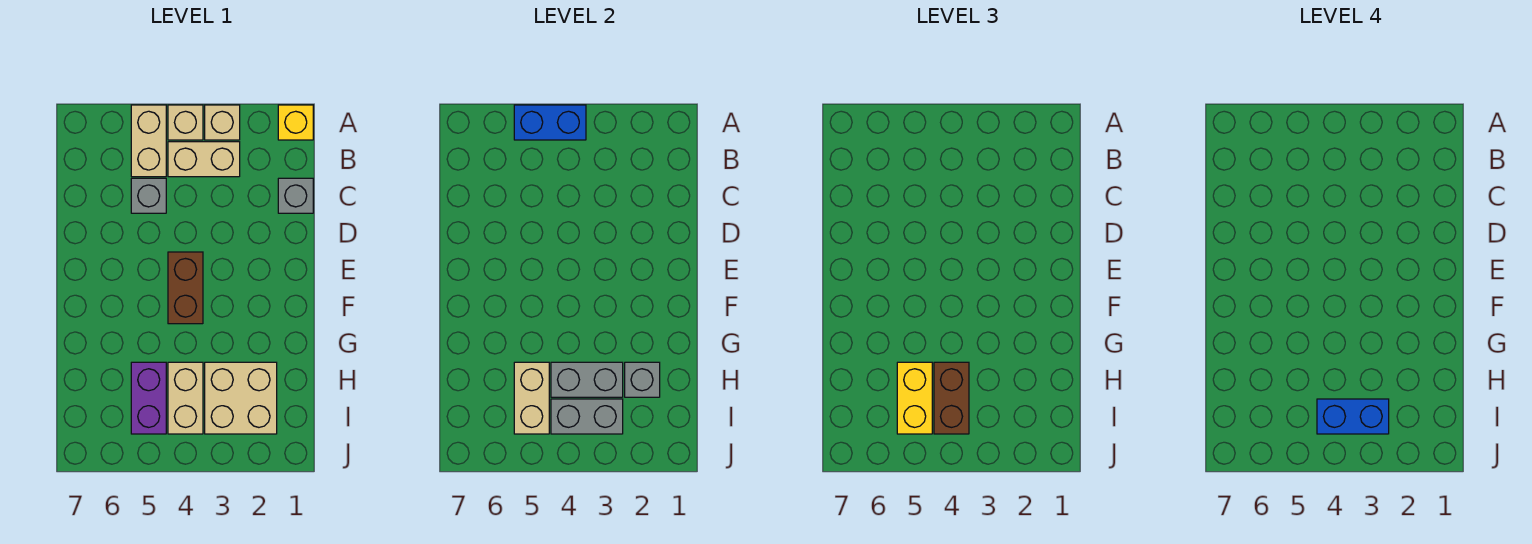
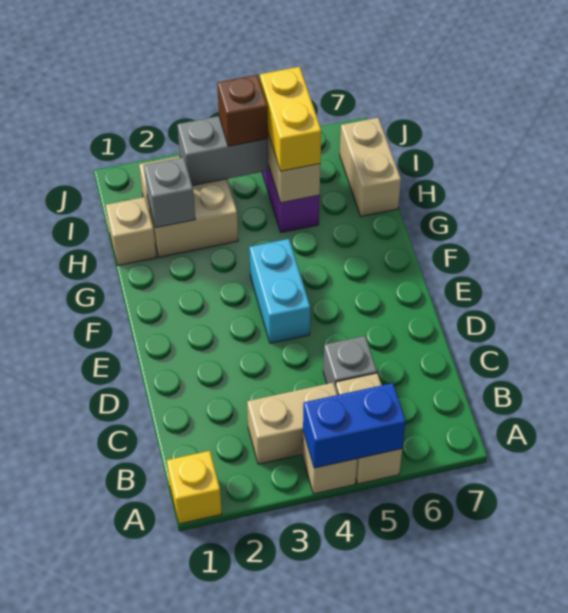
tan brick A3 level 1 -> tan brick H1 level 1
grey brick C1 level 1 -> none
brown brick E4:F4 level 1 -> cyan brick E4:F4 level 1
grey brick H3:H4 level 2 -> none
tan brick H4:I4 level 1 -> tan brick H7:I7 level 1
brown brick H4:I4 level 3 -> brown brick I4 level 3
blue brick I3:I4 level 4 -> none

